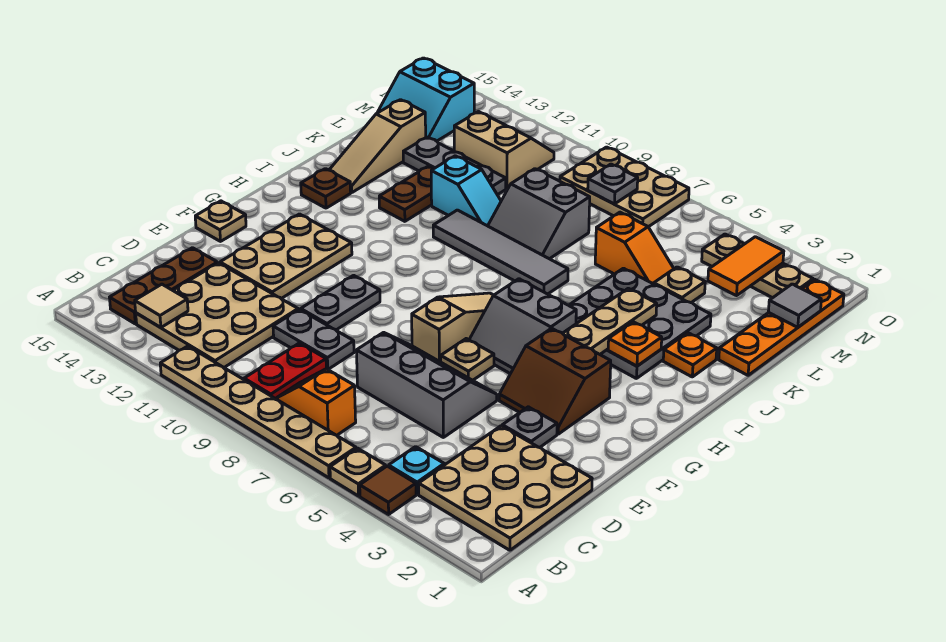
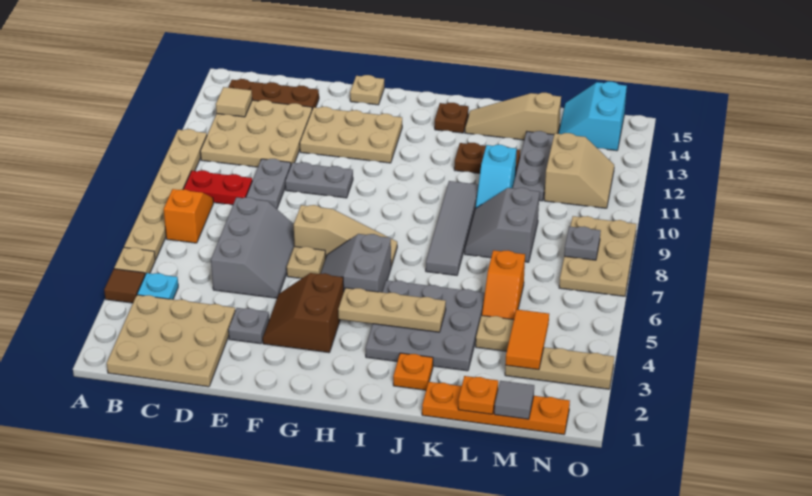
orange plate I3 level 2 -> orange plate L1 level 2
orange tile M3:N3 level 2 -> orange tile M3:M4 level 2
tan plate N2:N4 level 1 -> tan plate M3:O3 level 1

